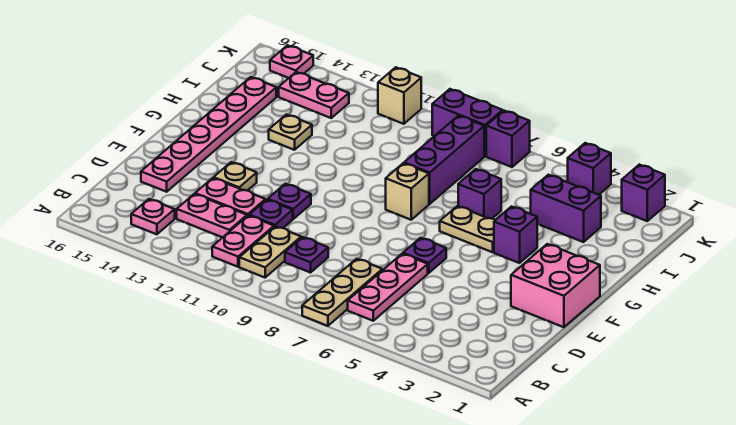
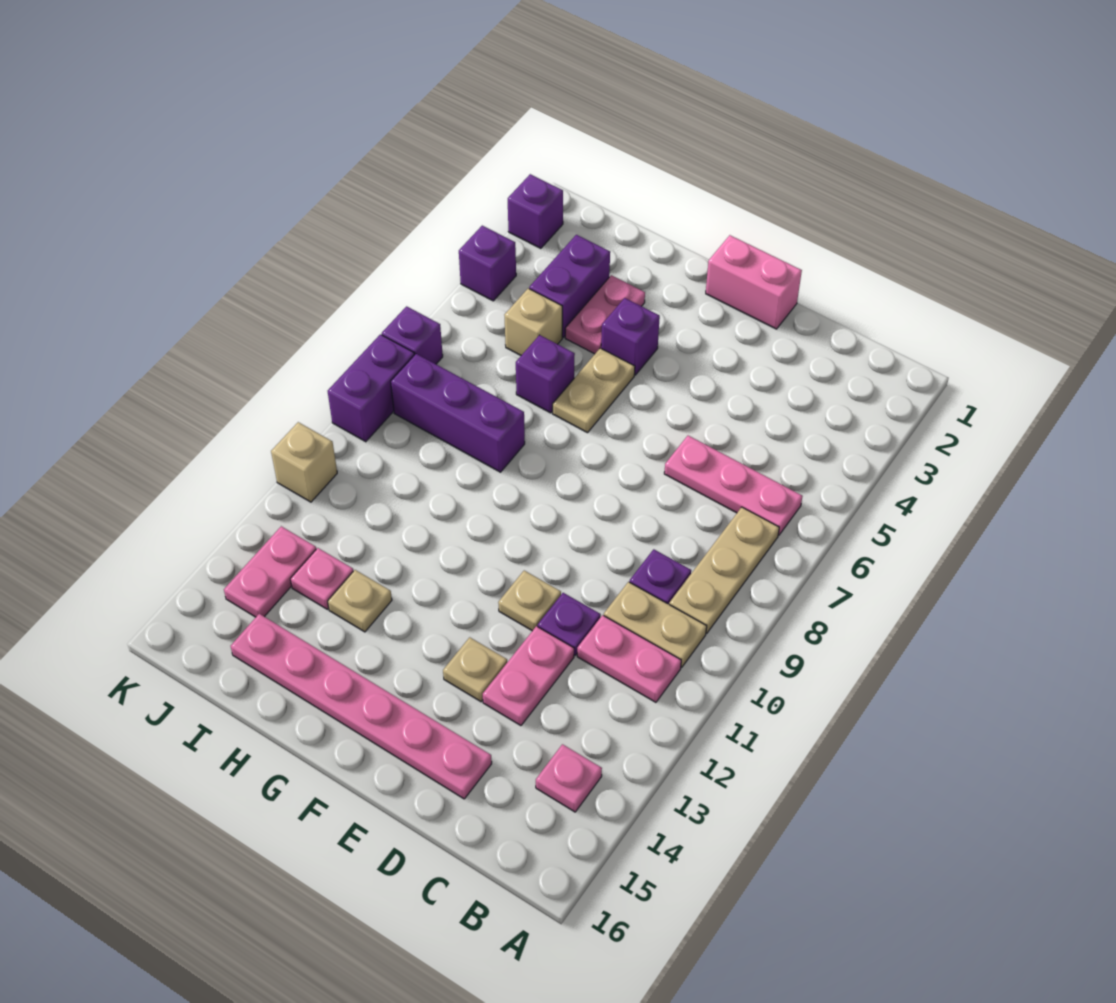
tan plate A7:C7 level 1 -> tan plate B7:B9 level 1
pink plate C12:C13 level 1 -> pink plate H3:H4 level 1
pink brick E1:F2 level 1 -> pink brick E1:F1 level 1
purple plate E6 level 1 -> none
purple plate E11 level 1 -> tan plate E11 level 1
tan brick G8 level 1 -> tan brick I5 level 1
pink plate K15 level 1 -> pink plate I13 level 1

